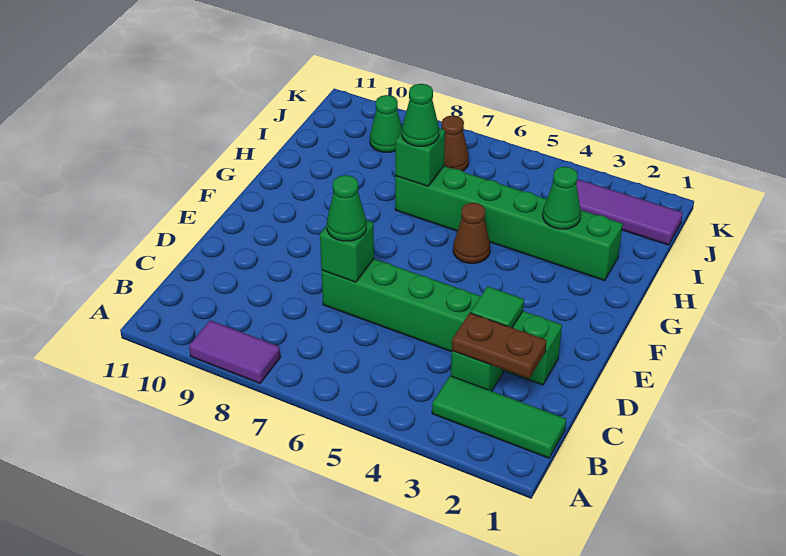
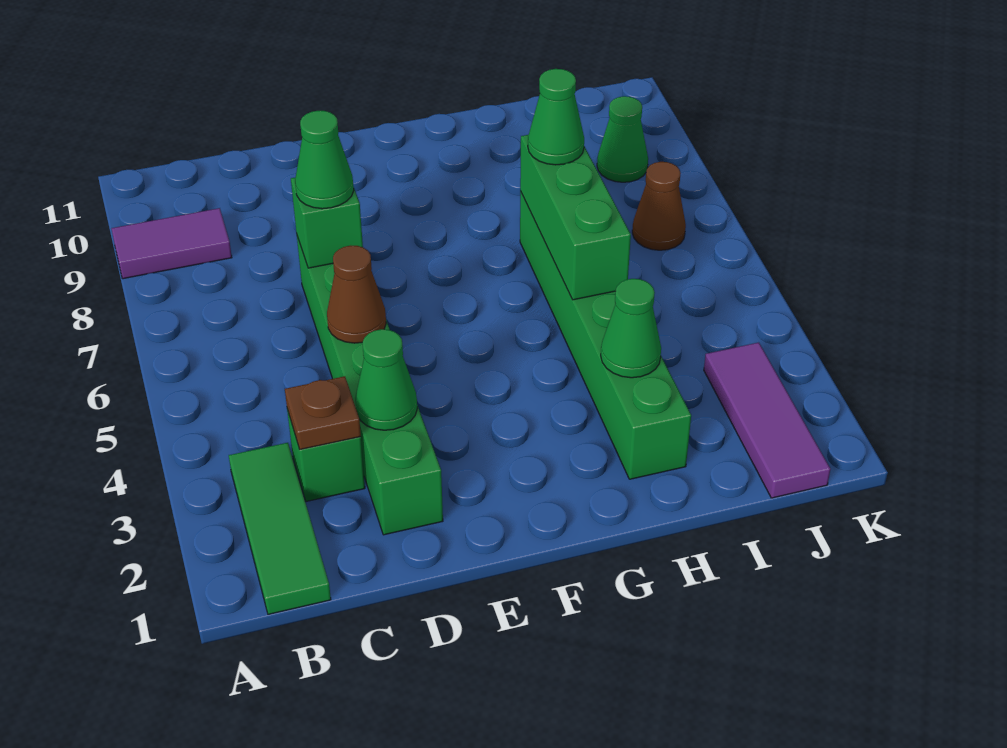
purple tile A8:A9 level 1 -> purple tile A9:B9 level 1
brown plate C2:C3 level 2 -> brown plate C3 level 2
green tile D3 level 2 -> green cone D3 level 2
brown cone G5 level 1 -> brown cone D5 level 2
green brick H7 level 2 -> green brick H5:H7 level 2

